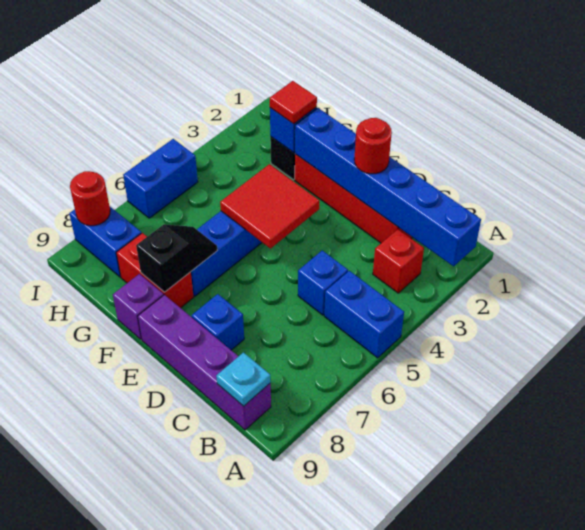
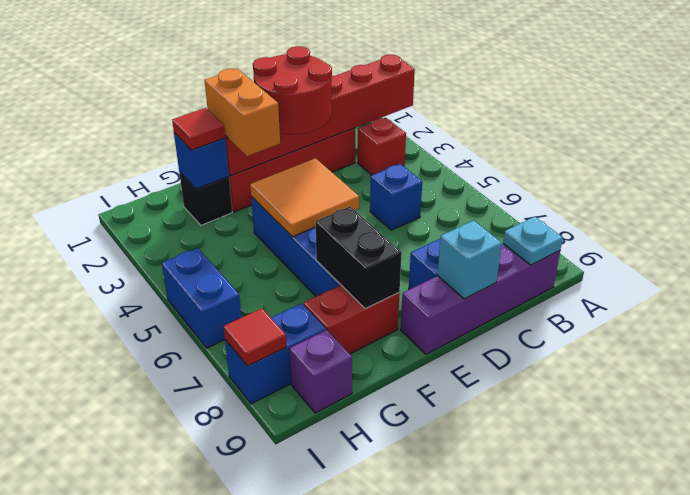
blue brick A2:F2 level 2 -> red brick A2:F2 level 2
blue brick A5:B5 level 1 -> none
red round brick D2 level 3 -> red round brick D2:E3 level 3
none -> cyan brick D9 level 2
red tile E4:F5 level 2 -> orange tile E4:F5 level 2
none -> orange brick F2:F3 level 3
black slope F7:F8 level 2 top 8 -> black brick F7:F8 level 2
purple brick F9 level 1 -> purple brick H9 level 1
red round brick I8 level 2 -> red tile I8 level 2

